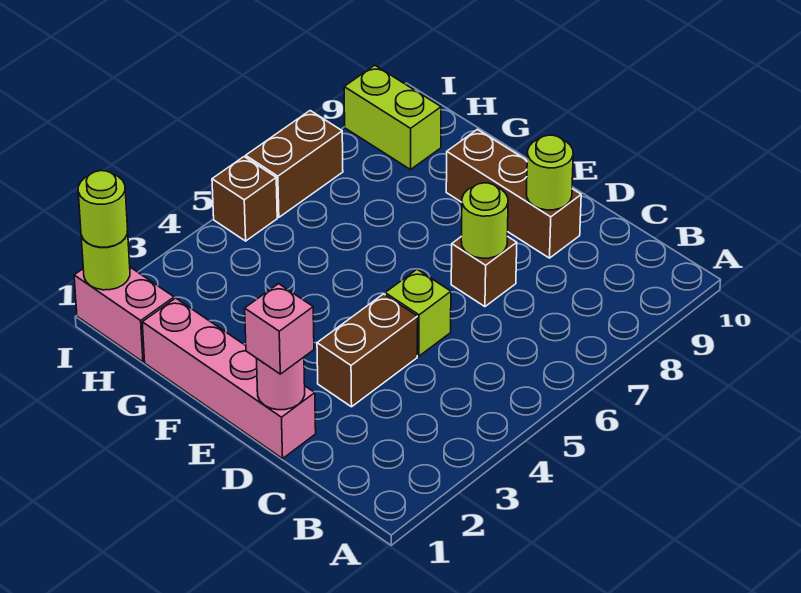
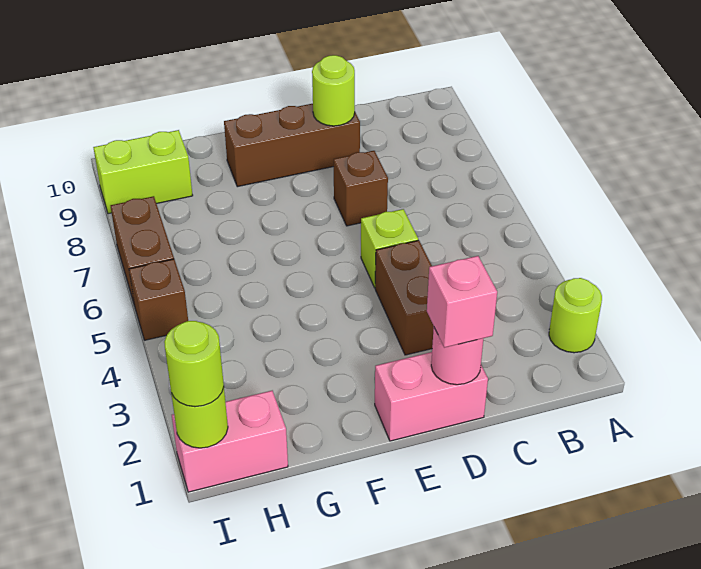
pink brick D1:G1 level 1 -> pink brick D1:E1 level 1
lime round brick D7 level 2 -> lime round brick A2 level 1

